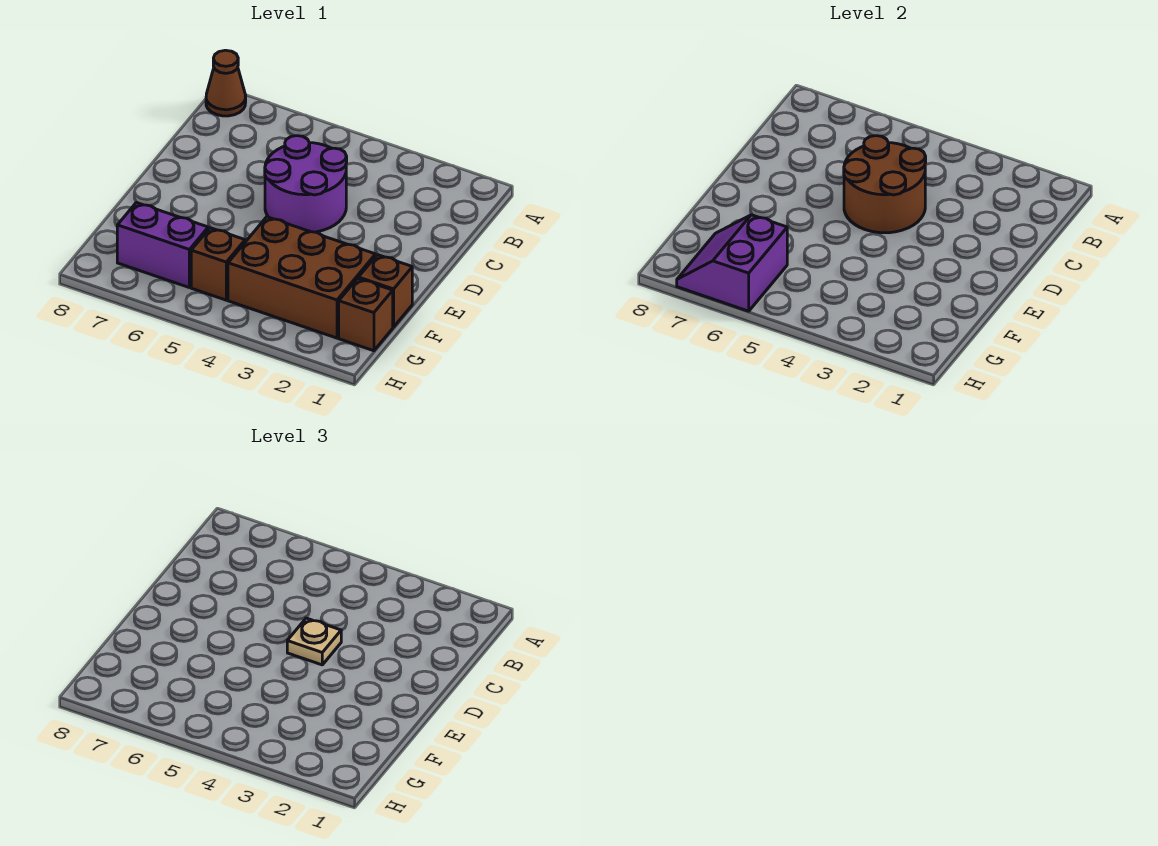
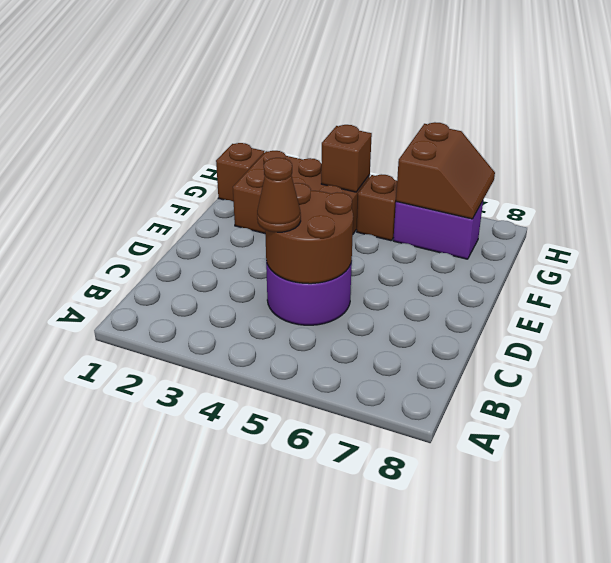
brown cone A8 level 1 -> brown cone C4 level 3
tan plate D4 level 3 -> none
brown brick F1 level 1 -> brown brick G4 level 2
purple slope G6:H7 level 2 top 6 -> brown slope G6:H7 level 2 top 6

